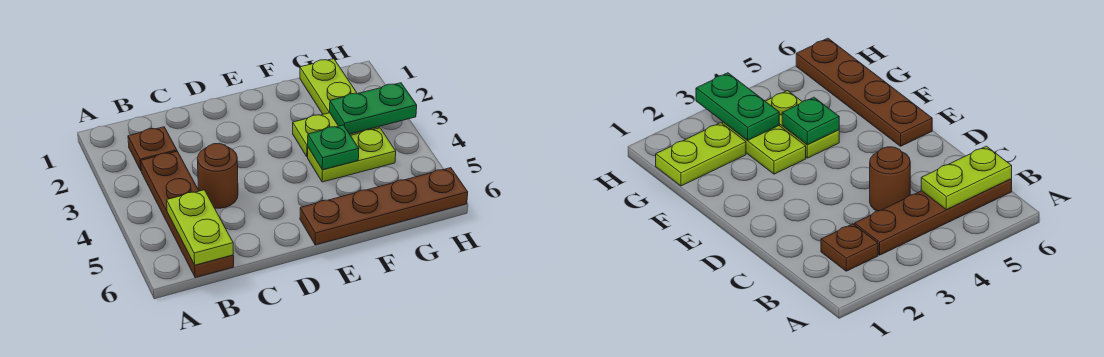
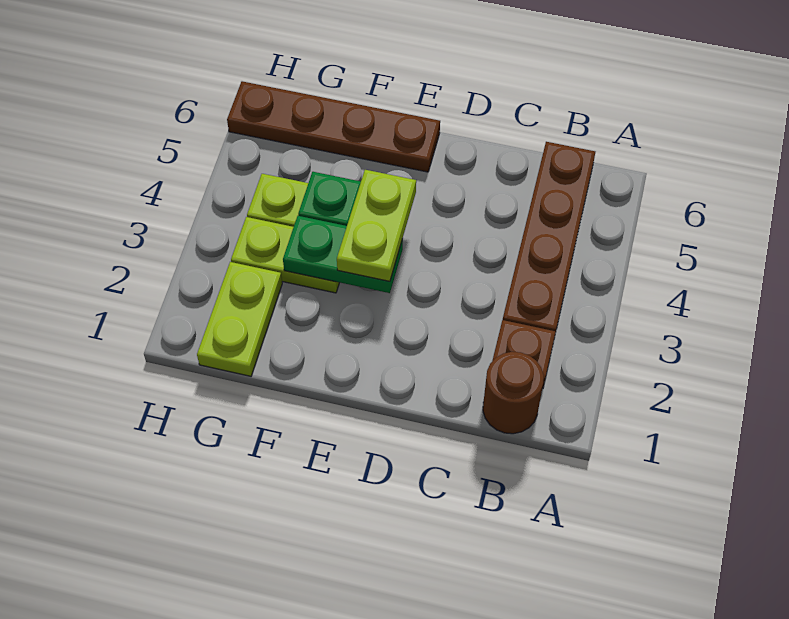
lime plate B5:B6 level 2 -> lime plate E3:E4 level 3
brown round brick C4 level 1 -> brown round brick B1 level 1
green plate G3:H3 level 2 -> green plate E3:F3 level 2

